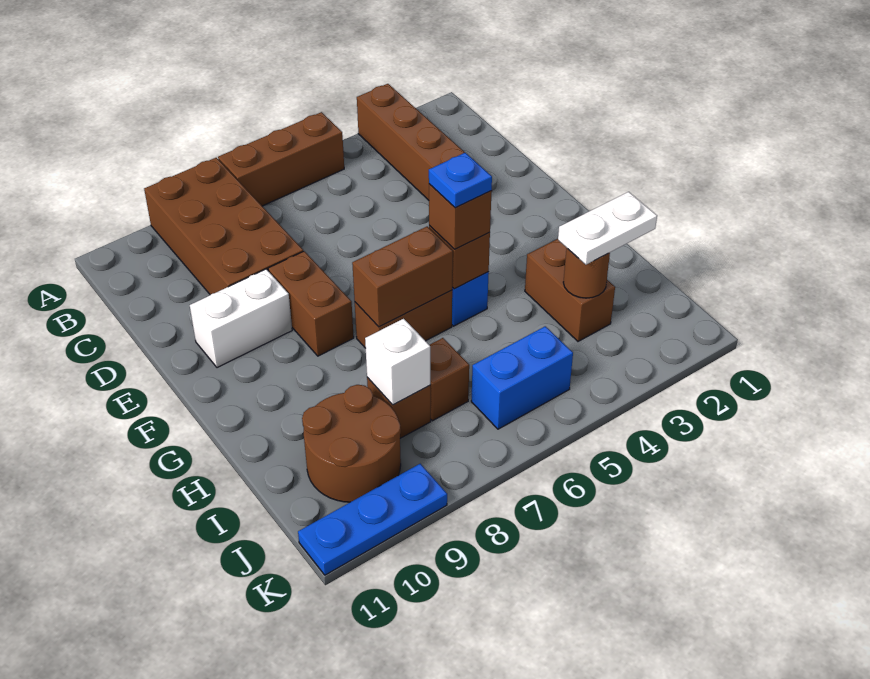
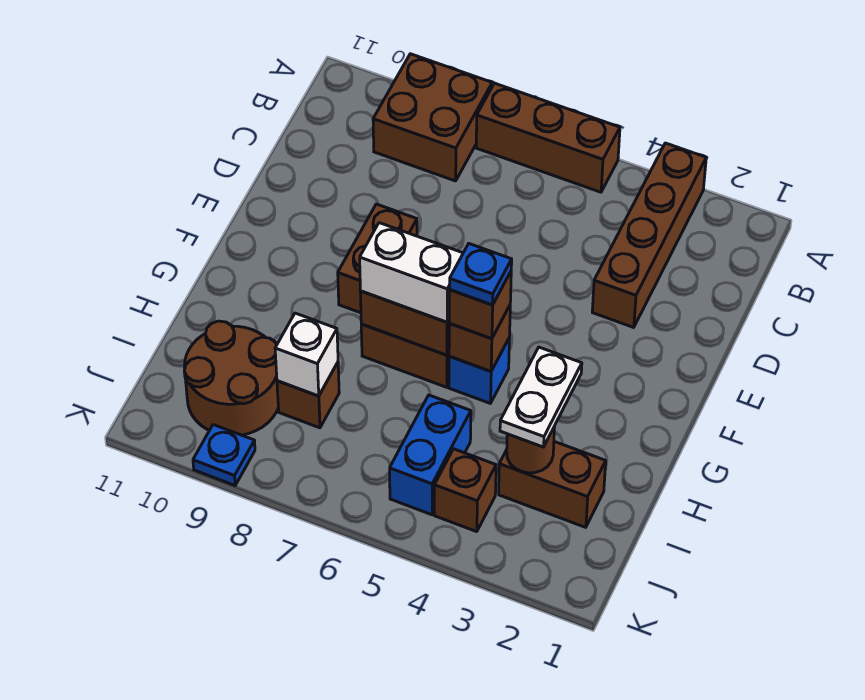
brown brick A8:D9 level 1 -> brown brick A8:B9 level 1
white brick E9:E10 level 1 -> white brick G6:G7 level 3
brown brick H3:I3 level 1 -> brown brick I2:I3 level 1
white plate I2:I3 level 3 -> white plate H3:I3 level 3
brown brick I7 level 1 -> brown brick J4 level 1
blue brick J5:J6 level 1 -> blue brick I5:J5 level 1
blue plate K9:K11 level 1 -> blue plate K9 level 1

